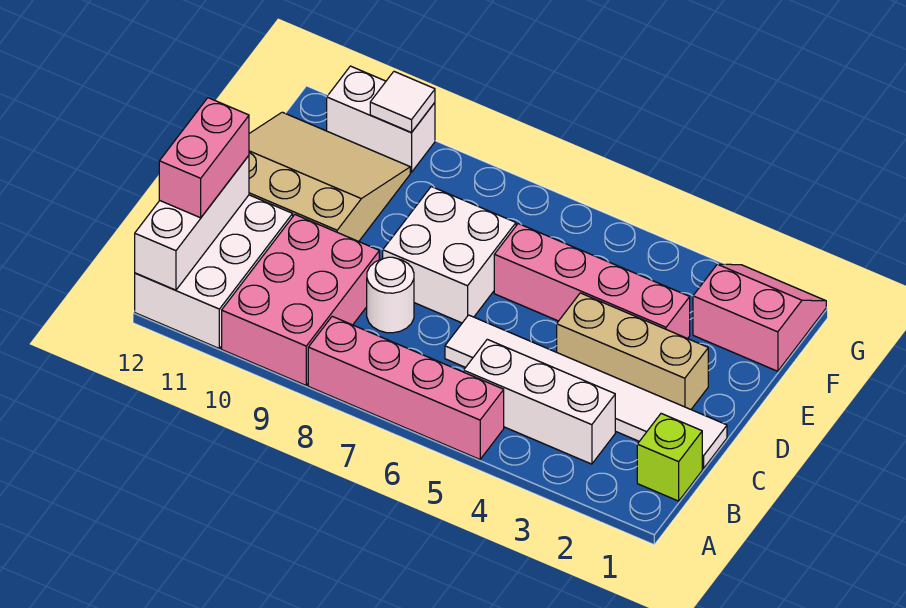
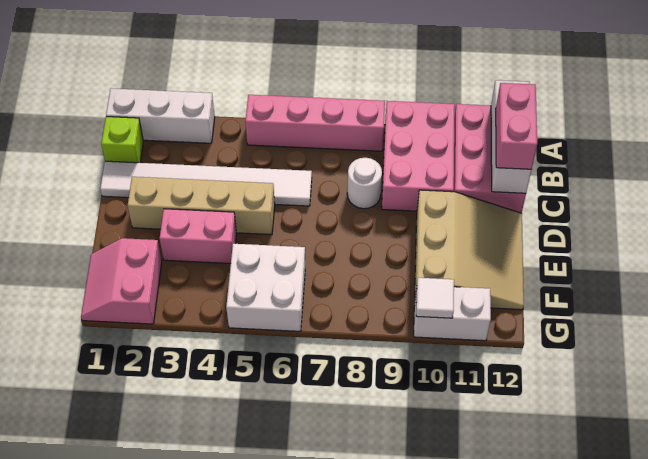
white brick A11:C12 level 1 -> pink brick A11:C12 level 1
white brick B3:B5 level 1 -> white brick A1:A3 level 1
tan brick D2:D4 level 1 -> tan brick D2:D5 level 1
white brick D7:E8 level 1 -> white brick F5:G6 level 1
tan slope D10:F12 level 1 top D -> tan slope D10:F12 level 1 top 10
pink brick E3:E6 level 1 -> pink brick E3:E4 level 1
pink slope F1:G2 level 1 top F -> pink slope F1:G2 level 1 top 2

